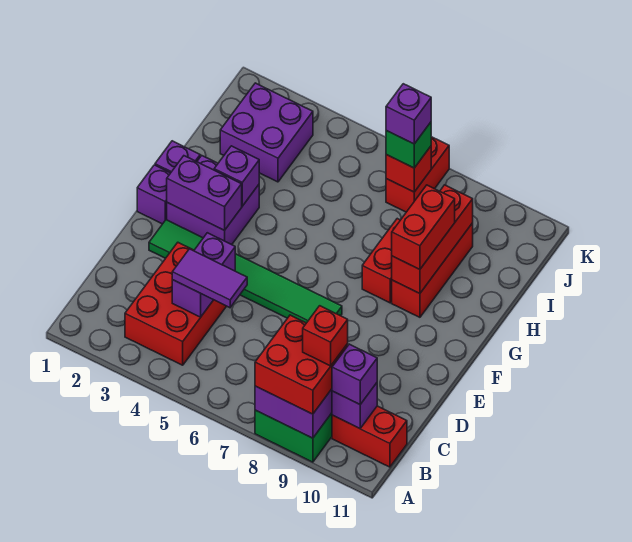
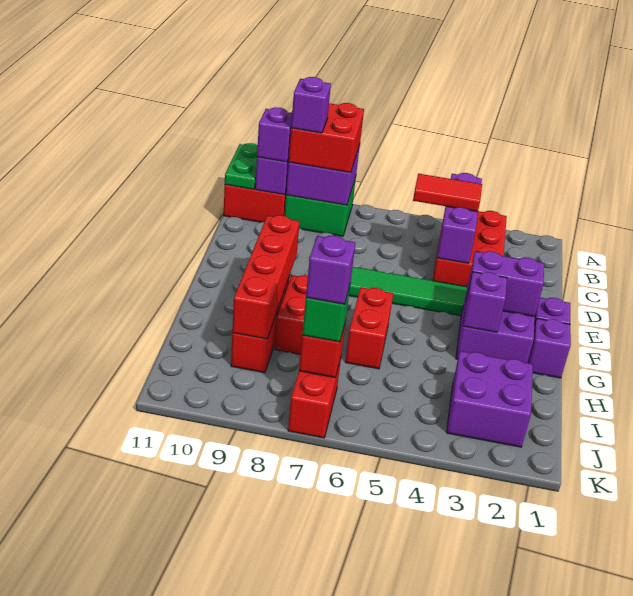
none -> green plate A11:B11 level 2
red brick B9 level 4 -> purple brick B9 level 4
purple brick C4:D4 level 2 -> purple brick B4:D4 level 2
purple tile C4:C5 level 3 -> red tile C4:C5 level 3
red brick G9:I9 level 2 -> red brick F9:I9 level 2
red brick G9:H9 level 3 -> red brick G6:H6 level 1

